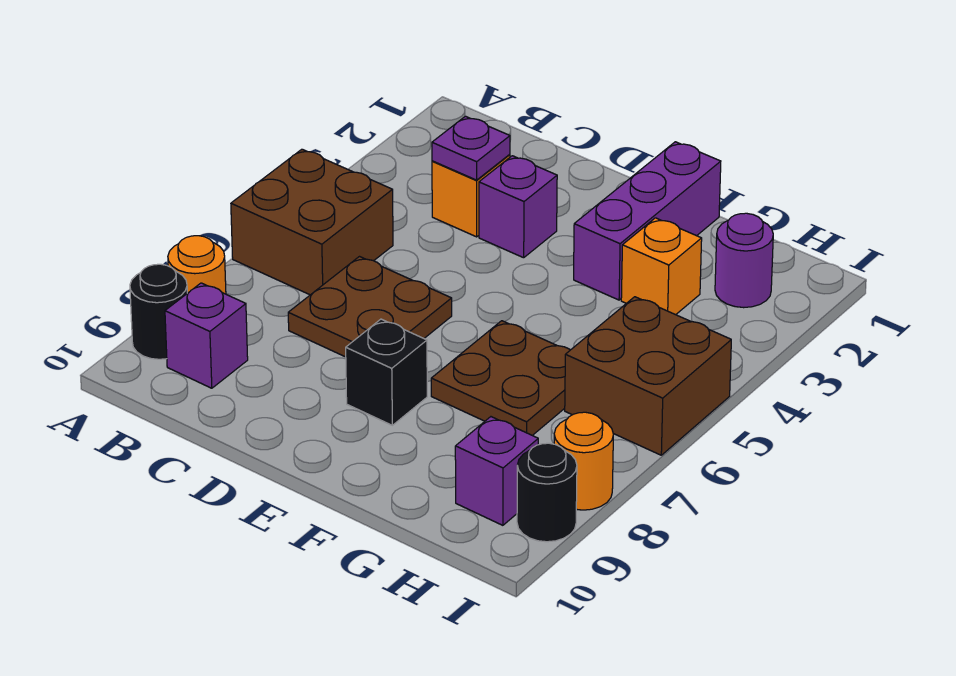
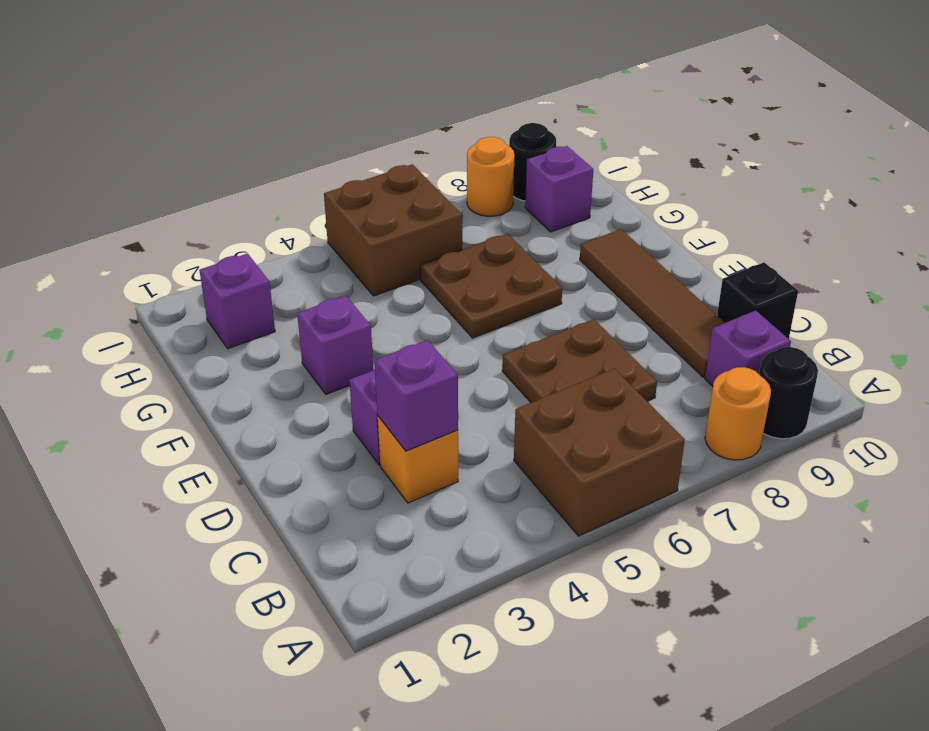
purple plate C3 level 2 -> purple brick C3 level 2
none -> brown tile C9:F9 level 1
black brick E8 level 1 -> black brick C10 level 1
purple brick F1:F3 level 1 -> purple brick F3 level 1
orange brick G3 level 1 -> none
purple round brick H2 level 1 -> purple brick H2 level 1

